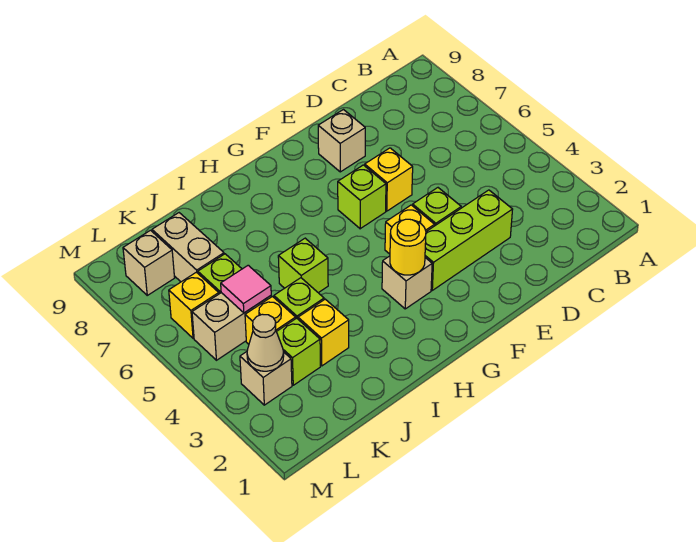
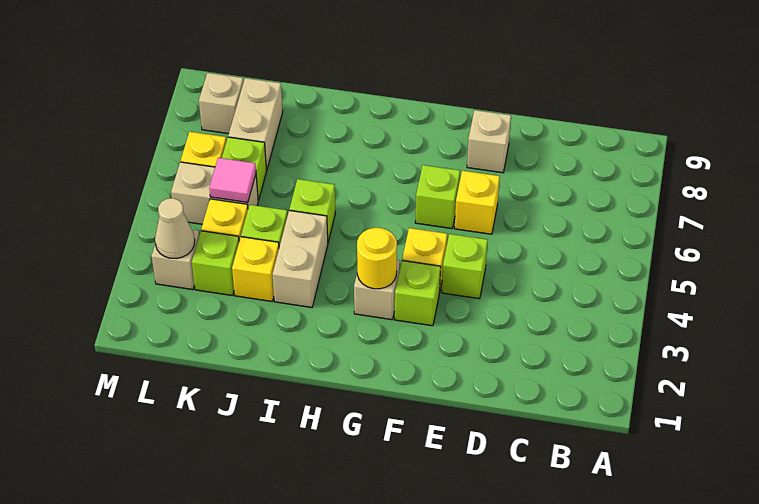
lime brick D3:F3 level 1 -> lime brick F3 level 1
none -> tan brick I3:I4 level 1

